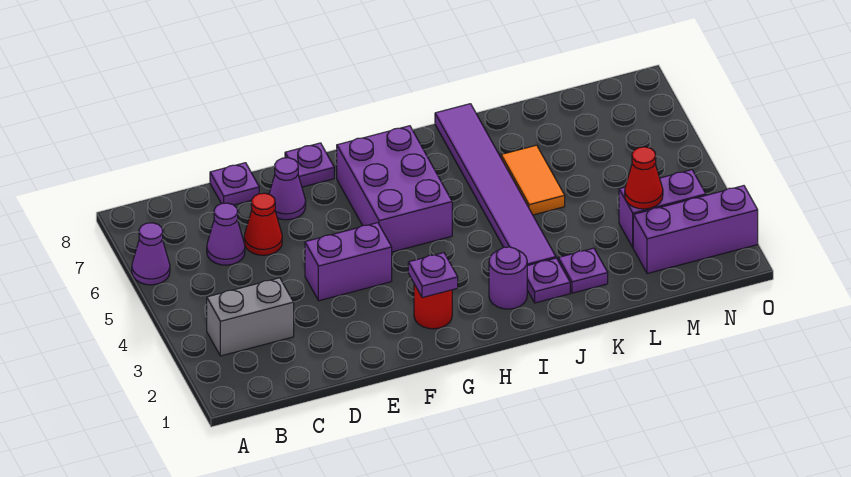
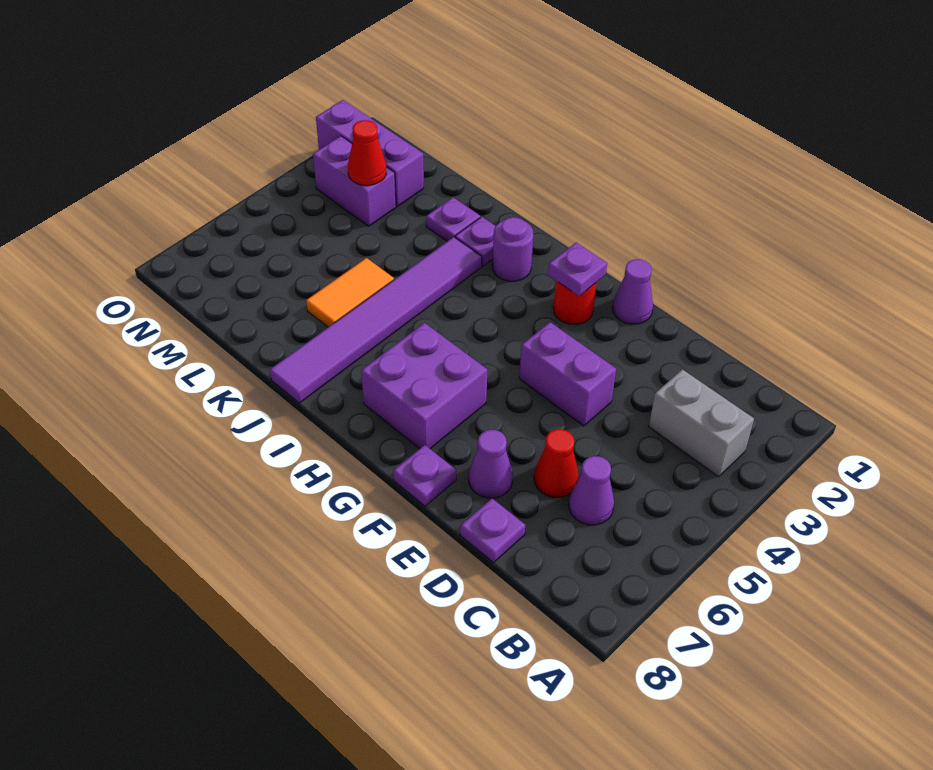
purple cone A6 level 1 -> purple cone F1 level 1
purple brick G5:H7 level 1 -> purple brick G6:H7 level 1

